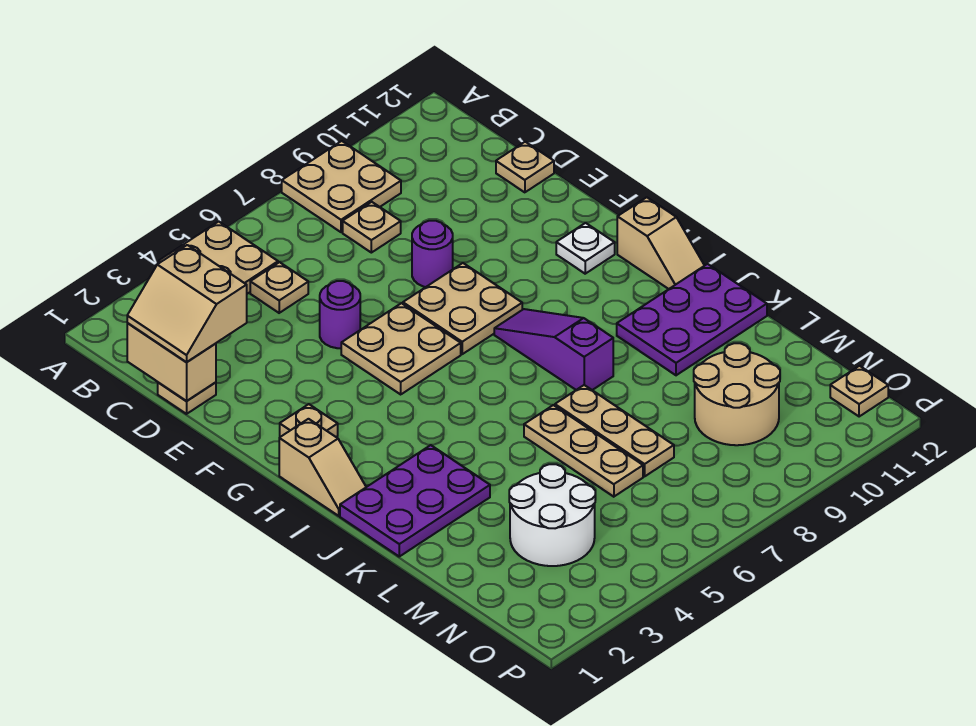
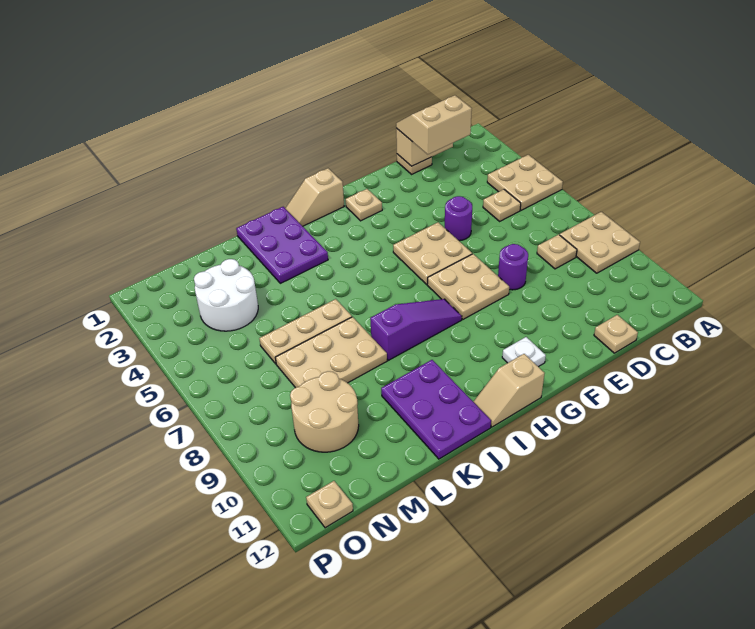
tan plate K7:M7 level 1 -> tan plate K7:M8 level 1

